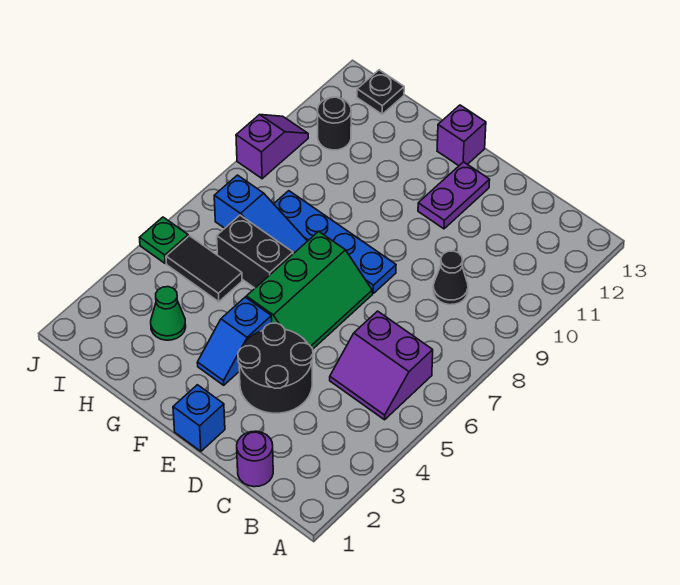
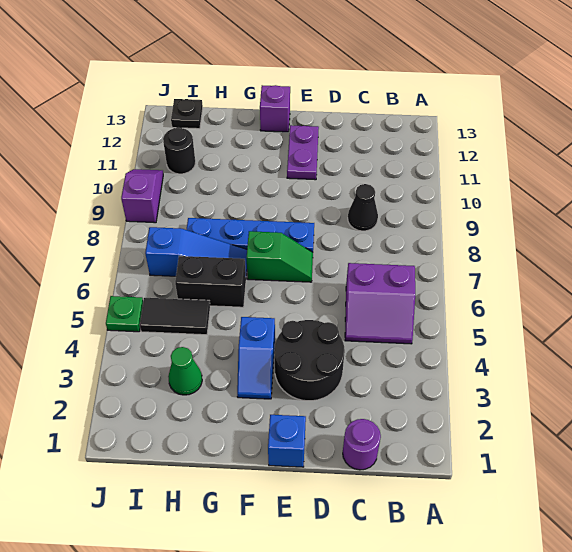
green slope E5:F7 level 1 top F -> green slope E7:F7 level 1 top F

